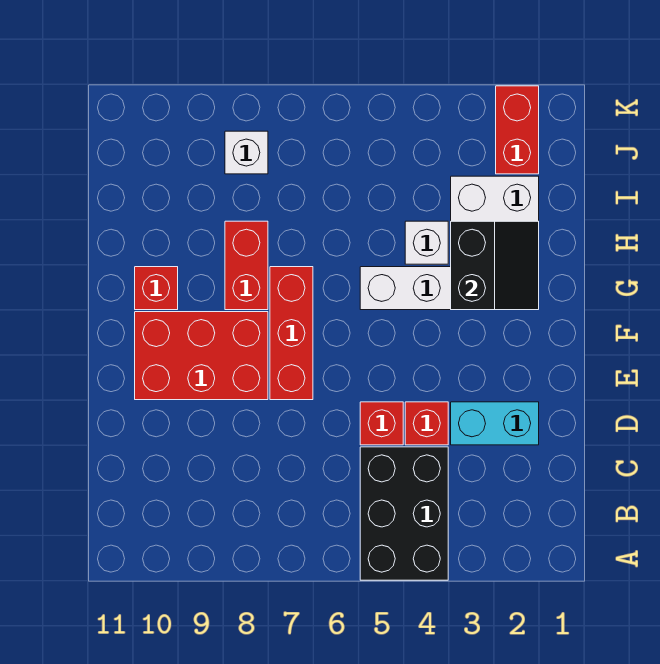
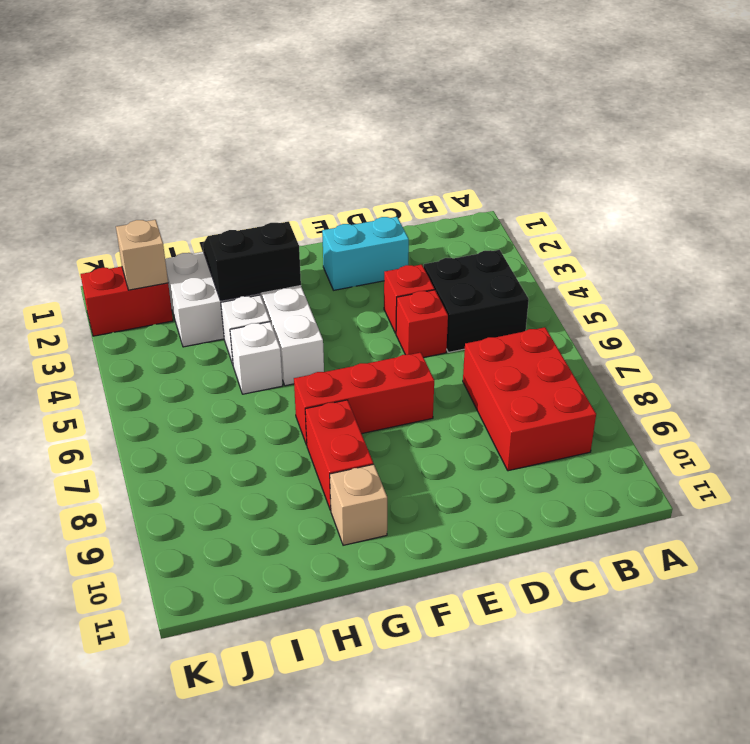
black brick A4:C5 level 1 -> black brick B4:C5 level 1
cyan brick D2:D3 level 1 -> cyan brick D2:E2 level 1
red brick E8:F10 level 1 -> red brick B7:C9 level 1
red brick G8:H8 level 1 -> red brick G8:G9 level 1
red brick G10 level 1 -> tan brick G10 level 1
none -> tan brick J2 level 2
white brick J8 level 1 -> white brick H5 level 1

